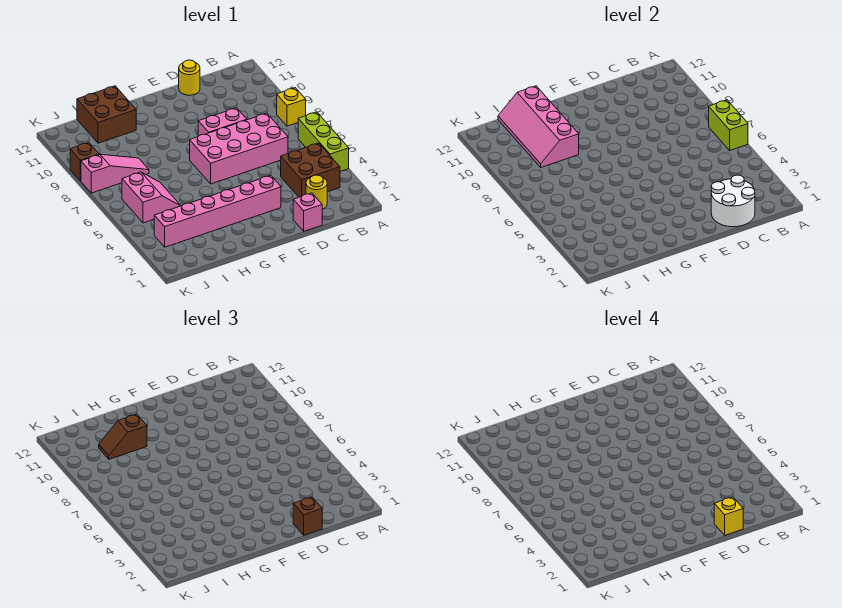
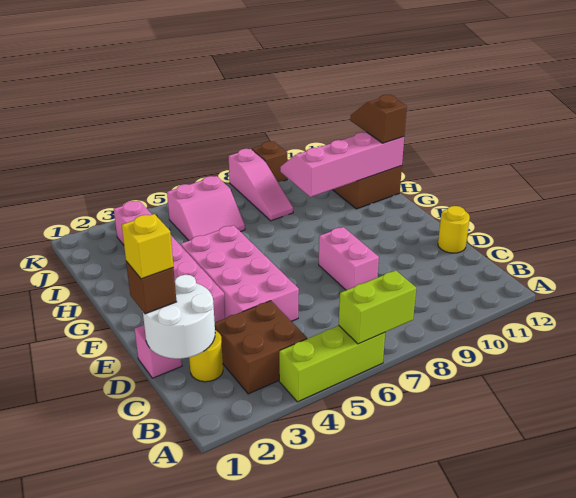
yellow brick A8 level 1 -> none
pink brick C6:F7 level 1 -> pink brick D4:G5 level 1
brown slope H10:I10 level 3 top H -> brown slope H12:I12 level 3 top H

